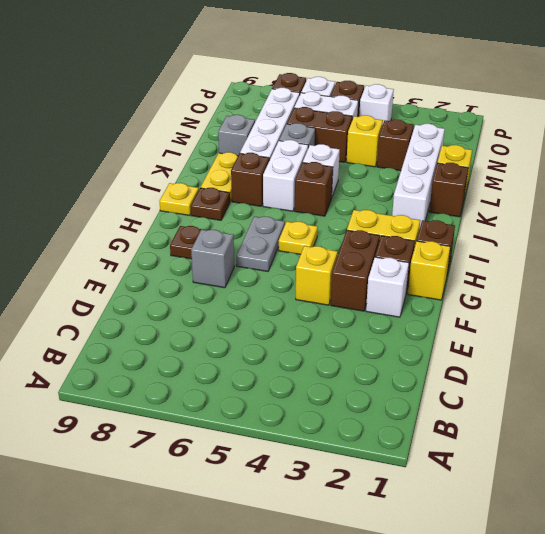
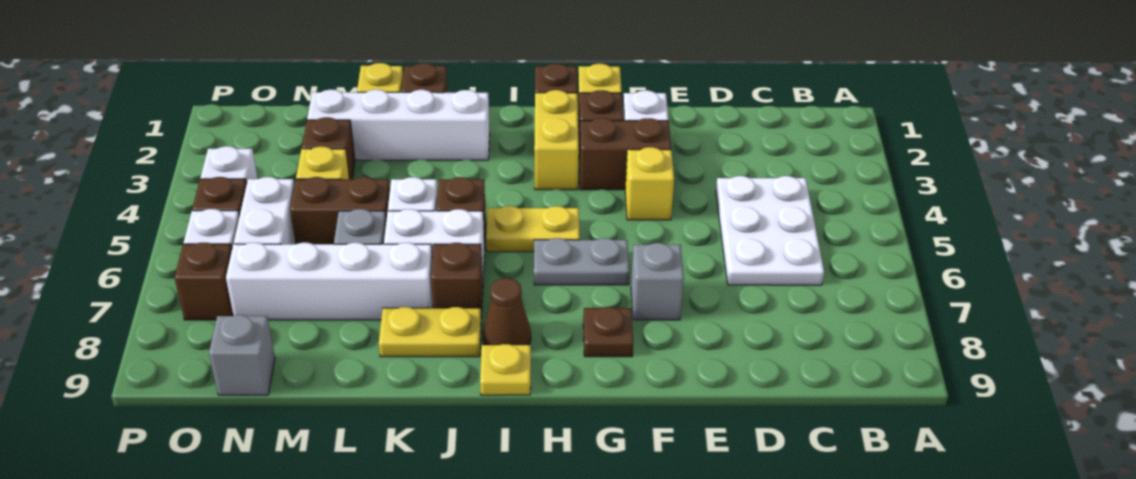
none -> white plate C4:D6 level 1
yellow plate H5 level 1 -> yellow plate H5:I5 level 1
brown plate I8 level 1 -> brown cone I8 level 1
grey brick L8 level 1 -> grey brick N9 level 1
brown brick M5:M6 level 1 -> brown brick L5:M5 level 1

